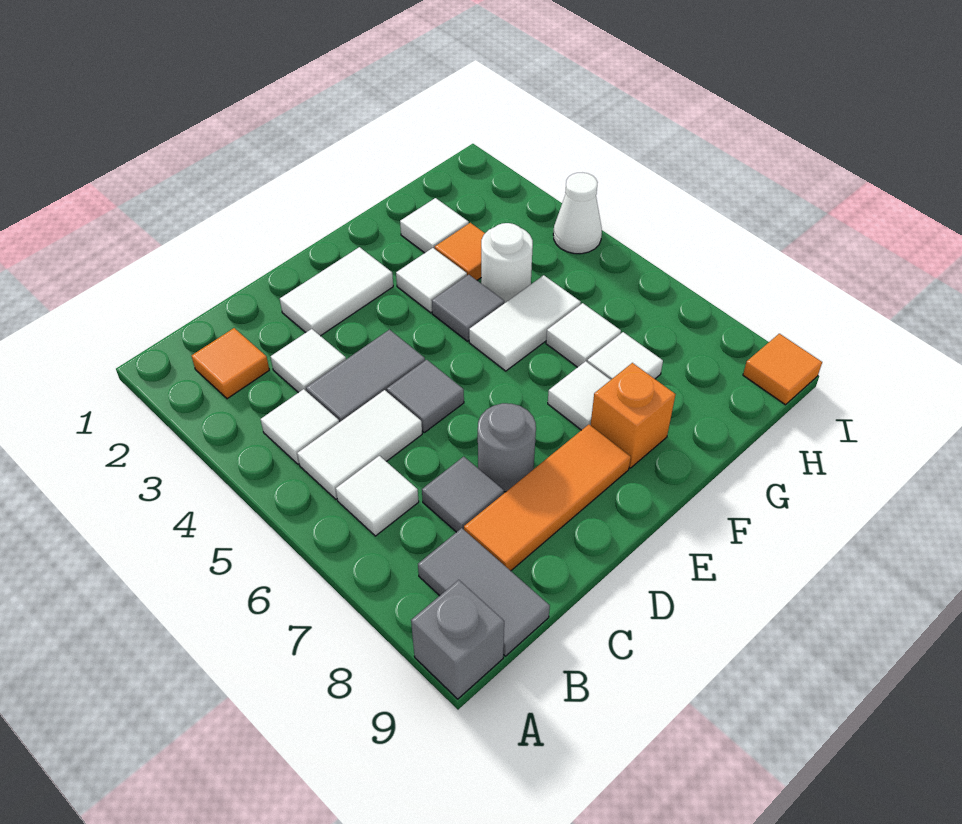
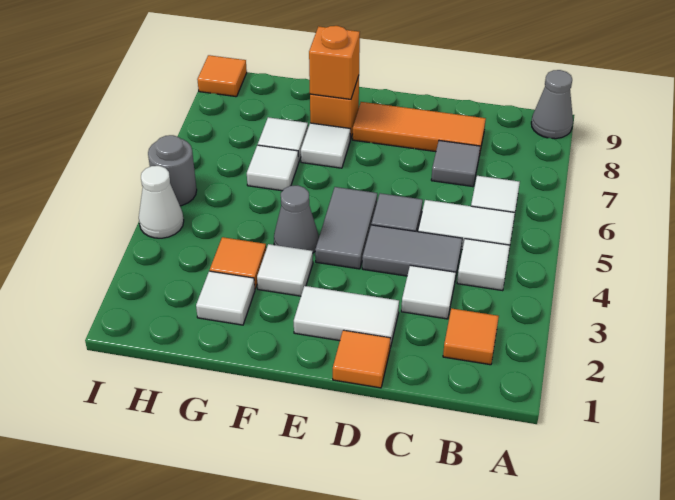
grey brick A9 level 1 -> grey cone A9 level 1
grey tile B8:B9 level 1 -> grey tile E4:E5 level 1
none -> orange tile D1 level 1
grey round brick D7 level 1 -> grey round brick I5 level 1
grey tile F4 level 1 -> grey cone F4 level 1
white tile F5:G5 level 1 -> none
none -> orange brick F8 level 2
white round brick G4 level 1 -> none

